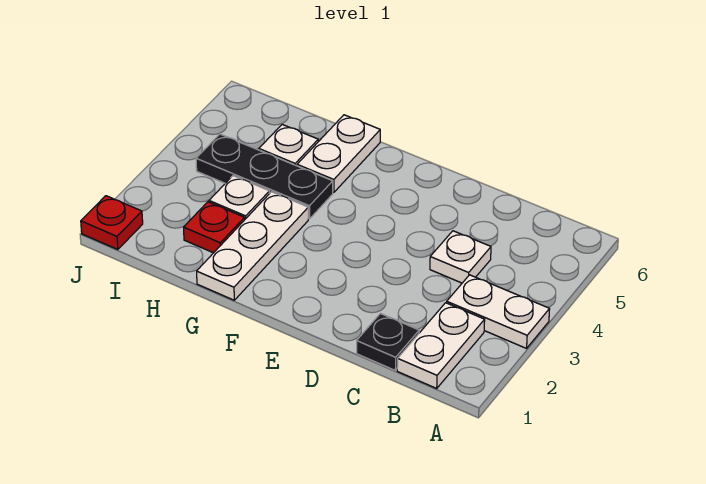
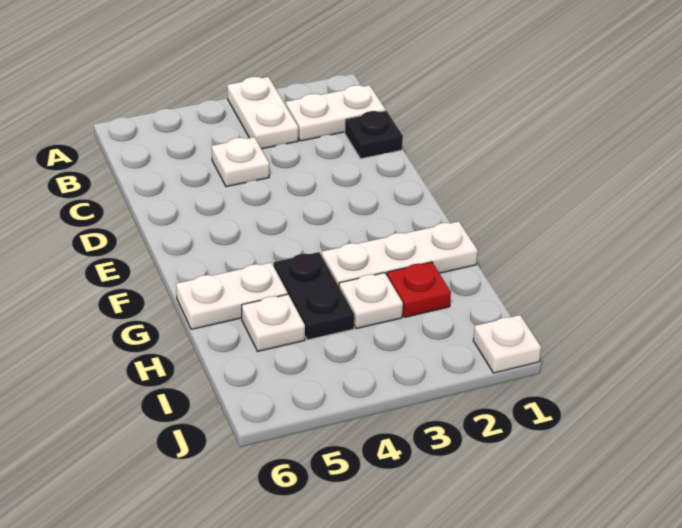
black plate G4:I4 level 1 -> black plate G4:H4 level 1
red plate J1 level 1 -> white plate J1 level 1

